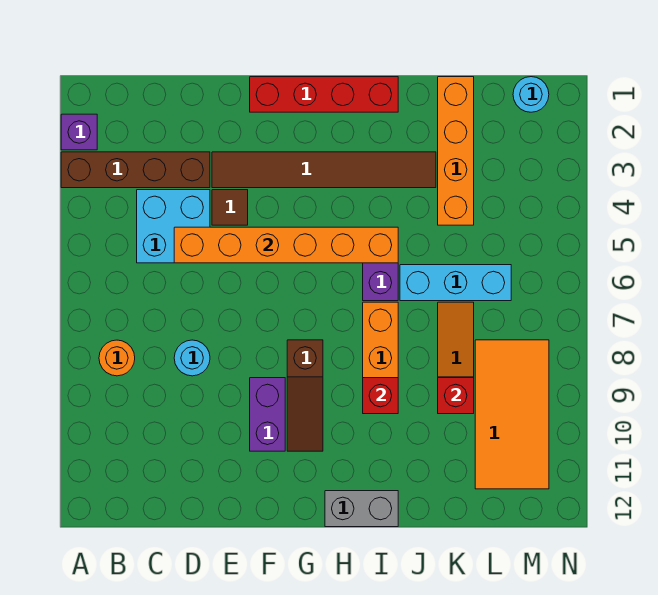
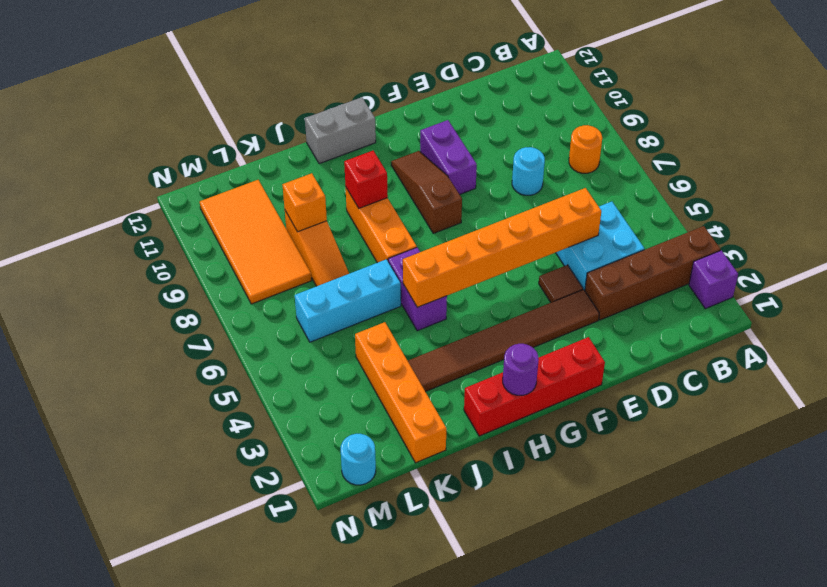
none -> purple round brick H1 level 2
red brick K9 level 2 -> orange brick K9 level 2

